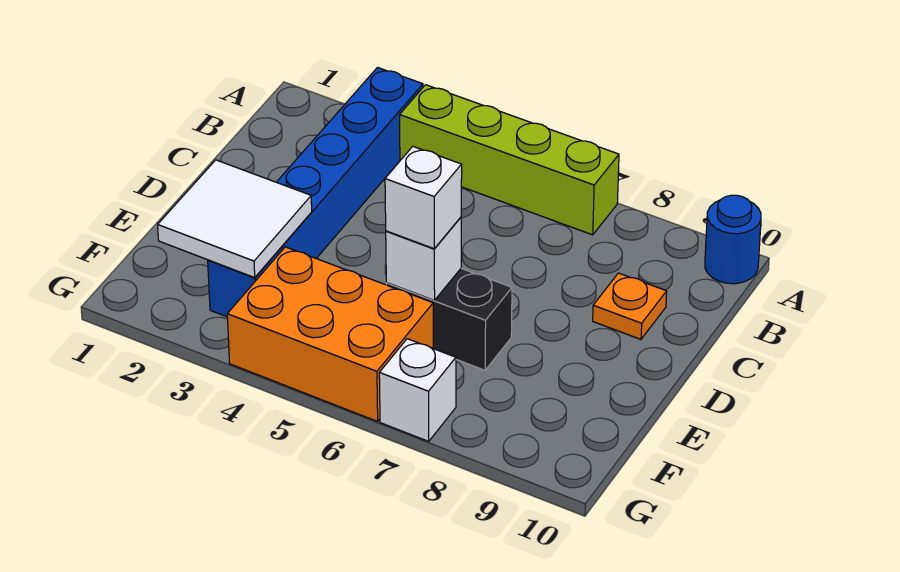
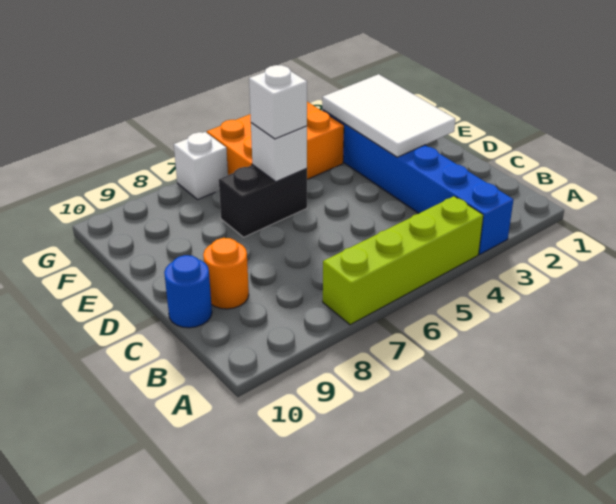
blue round brick A10 level 1 -> blue round brick C10 level 1
orange plate C9 level 1 -> orange round brick C9 level 1
white tile E2:F3 level 2 -> white tile D2:F3 level 2

